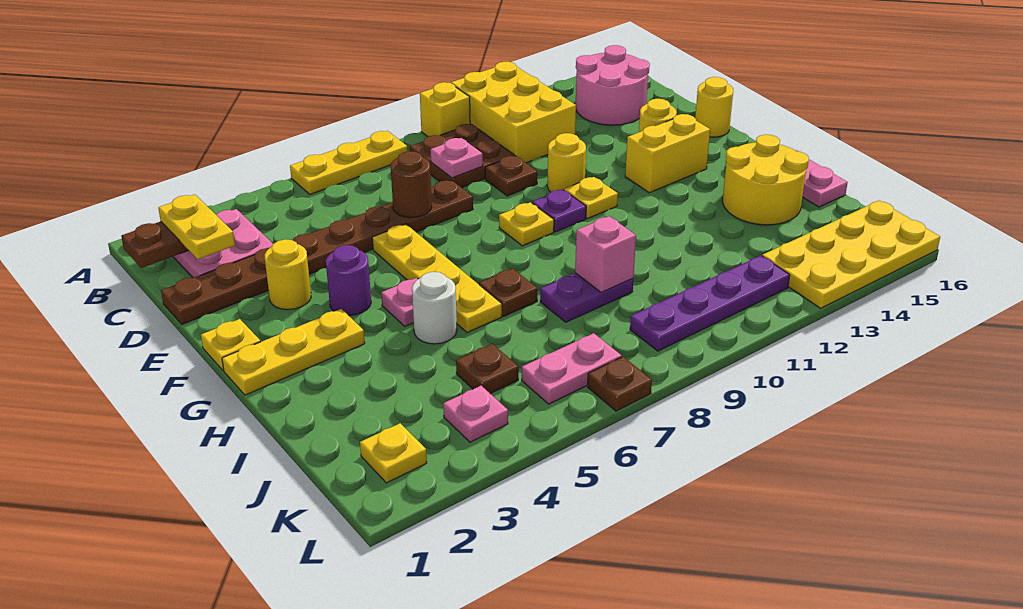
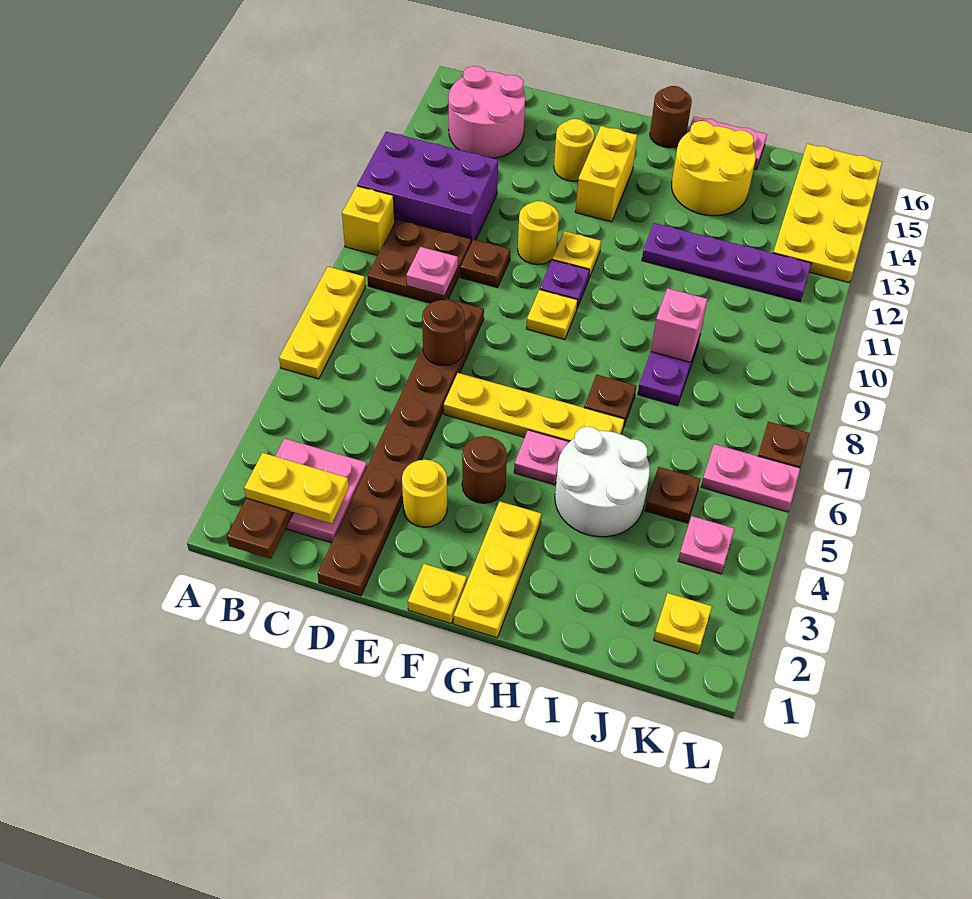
yellow brick A11:C12 level 1 -> purple brick A11:C12 level 1
yellow round brick E16 level 1 -> none
purple round brick F4 level 1 -> brown round brick F4 level 1
none -> brown round brick G16 level 1
white round brick H5 level 1 -> white round brick H4:I5 level 1
pink plate K6:K7 level 1 -> pink plate K6:L6 level 1
purple plate K9:K12 level 1 -> purple plate H12:K12 level 1

